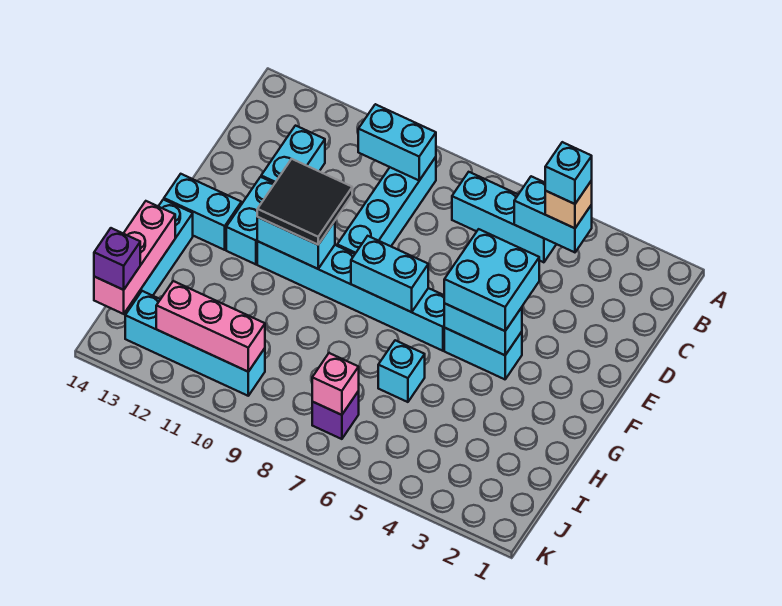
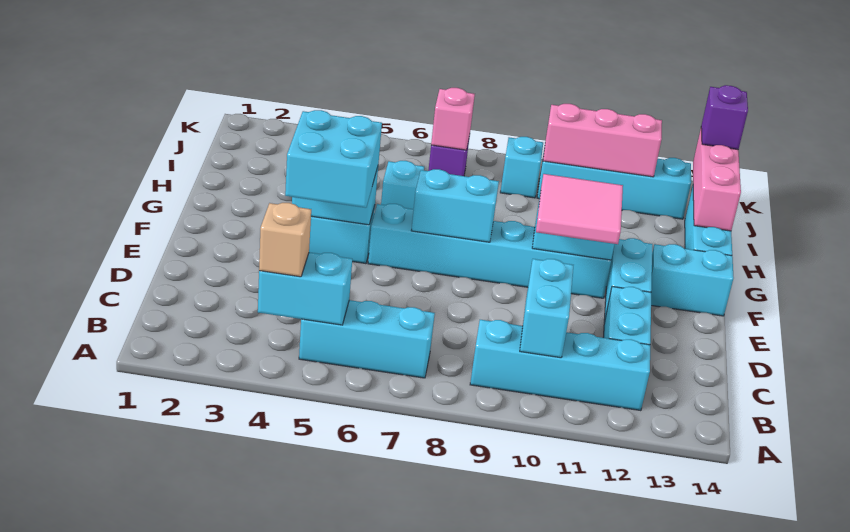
cyan brick B4 level 4 -> cyan brick J9 level 1
cyan brick B9:E9 level 1 -> cyan brick B9:B12 level 1
cyan brick B9:B10 level 2 -> cyan brick B10:C10 level 2
black tile E10:F11 level 3 -> pink tile E10:F11 level 3

